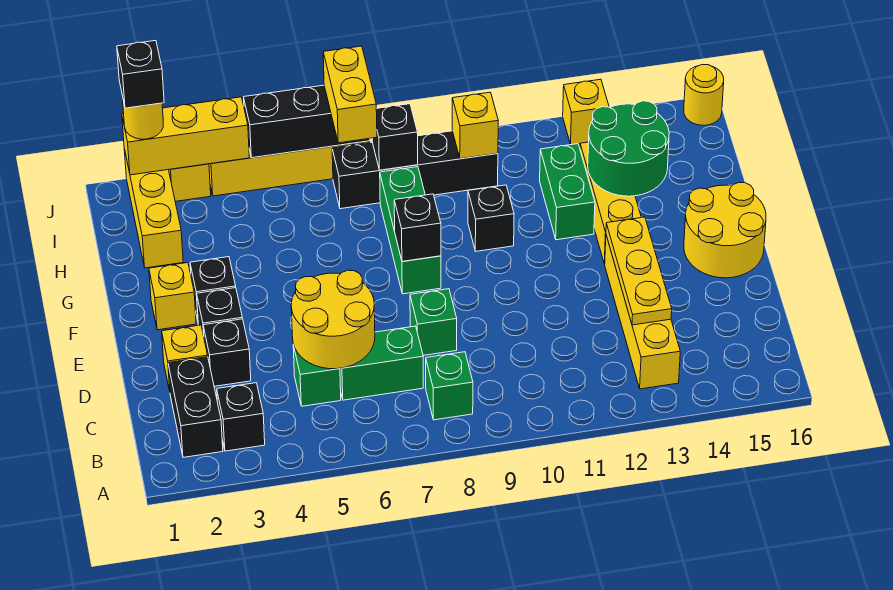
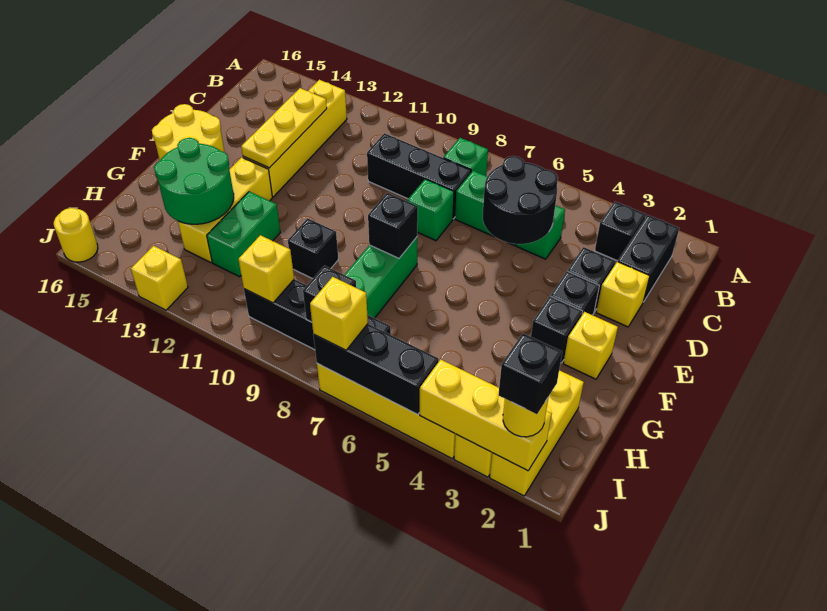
yellow round brick C5:D6 level 2 -> black round brick C5:D6 level 2
none -> black brick C8:C10 level 1
yellow brick I7:J7 level 3 -> yellow brick J7 level 3

